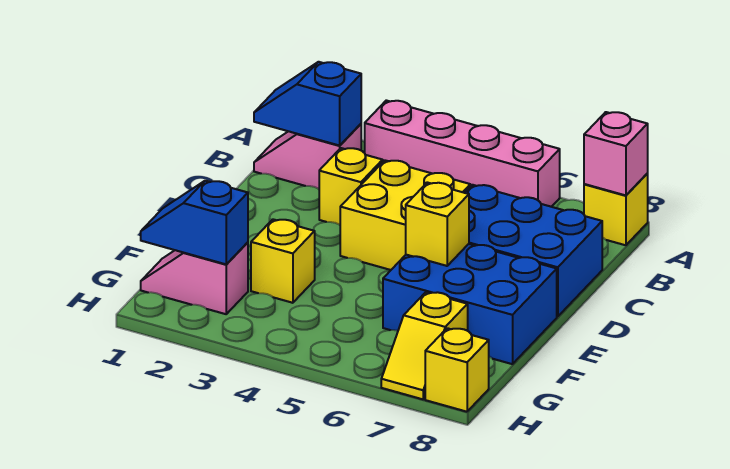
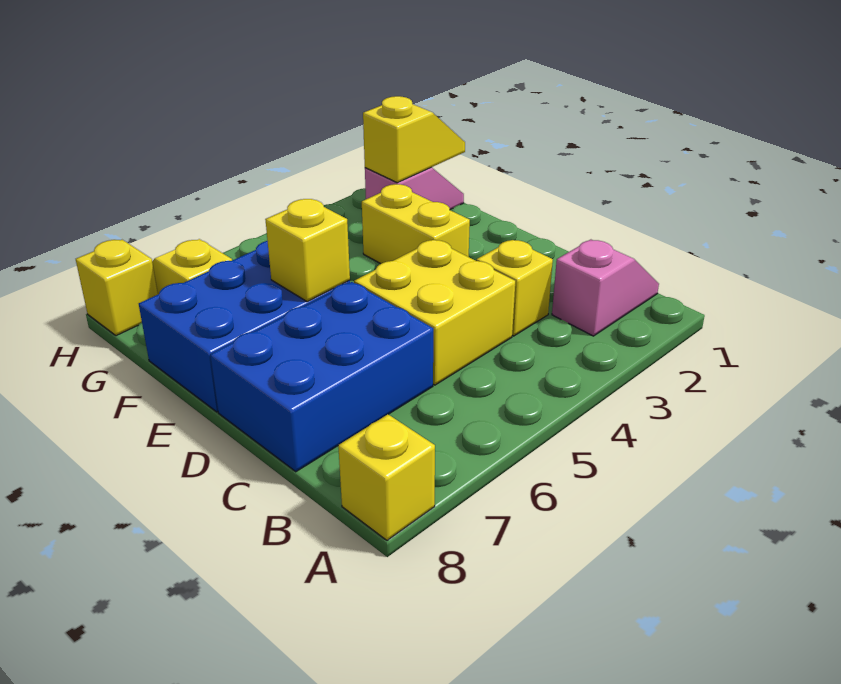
pink brick A3:A6 level 1 -> none
pink brick A8 level 2 -> none
blue slope B1:B2 level 2 top 2 -> none
yellow brick F3 level 1 -> yellow brick E3:F3 level 1
blue slope G1:G2 level 2 top 2 -> yellow slope G1:G2 level 2 top 2

